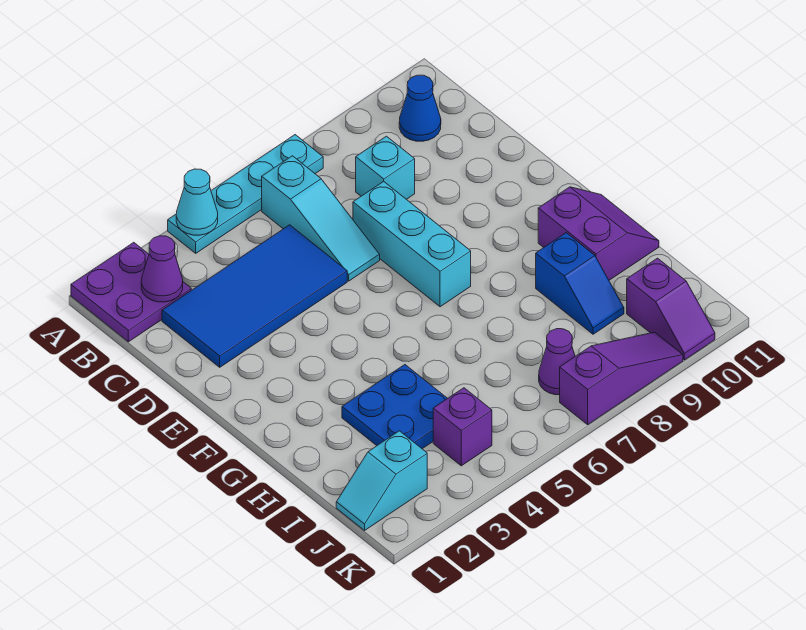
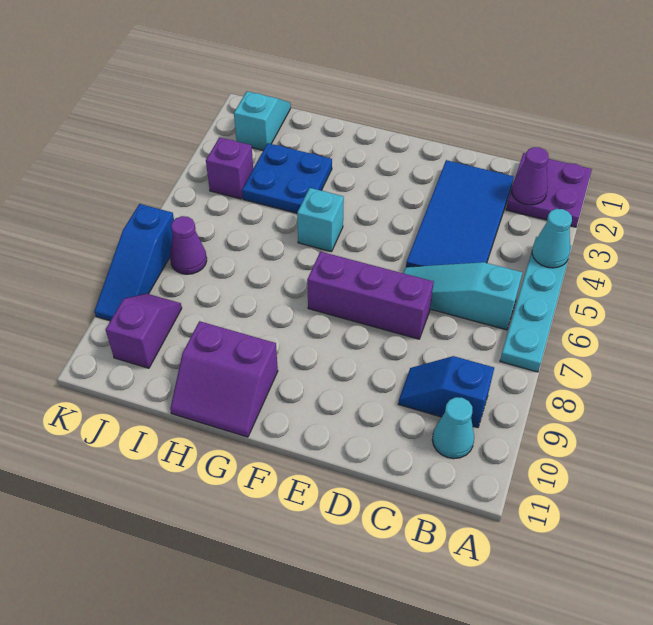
blue cone B10 level 1 -> cyan cone B10 level 1
cyan brick C8 level 1 -> cyan brick G5 level 1
cyan brick D7:F7 level 1 -> purple brick D7:F7 level 1
blue slope H9:I9 level 1 top H -> blue slope B9:C9 level 1 top B
purple slope J10:K10 level 1 top J -> purple slope J9:J10 level 1 top 10
purple slope K7:K9 level 1 top 7 -> blue slope K7:K9 level 1 top 7

